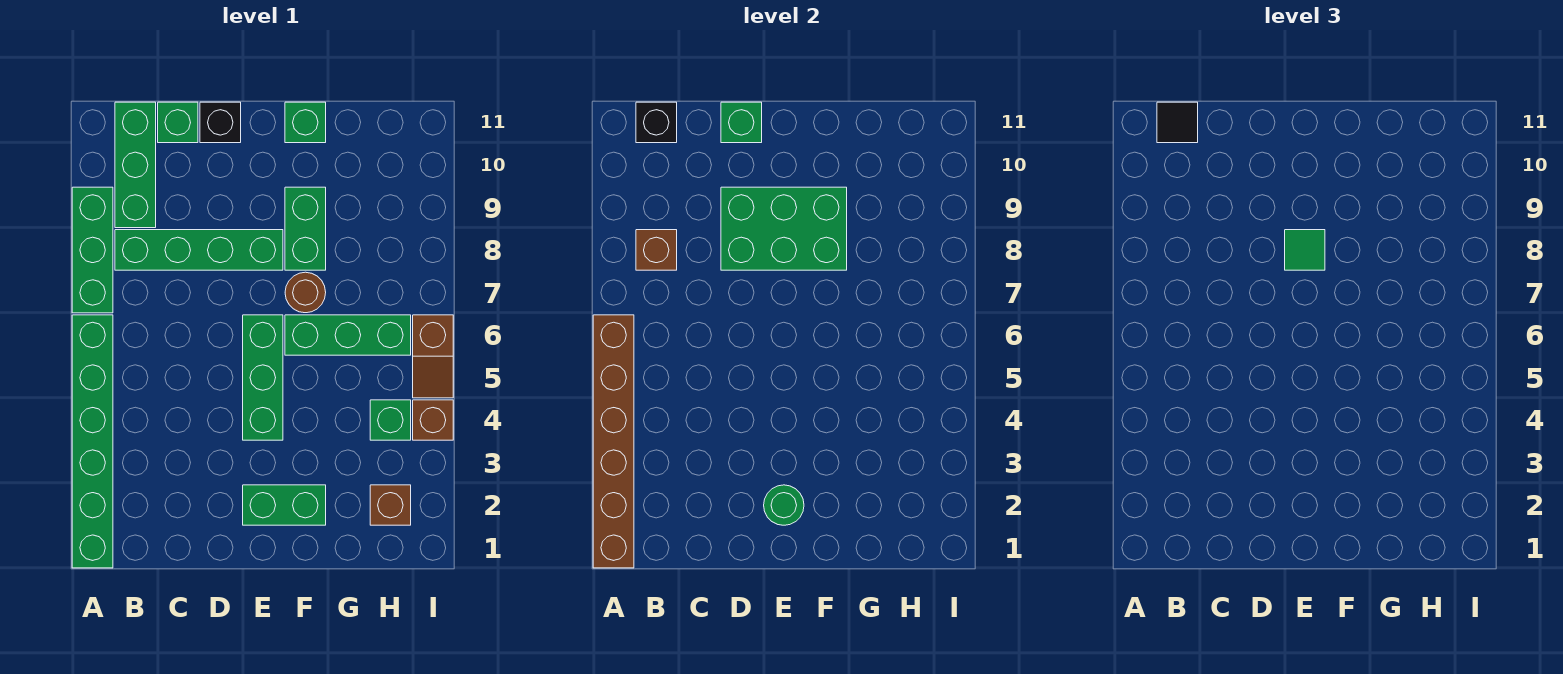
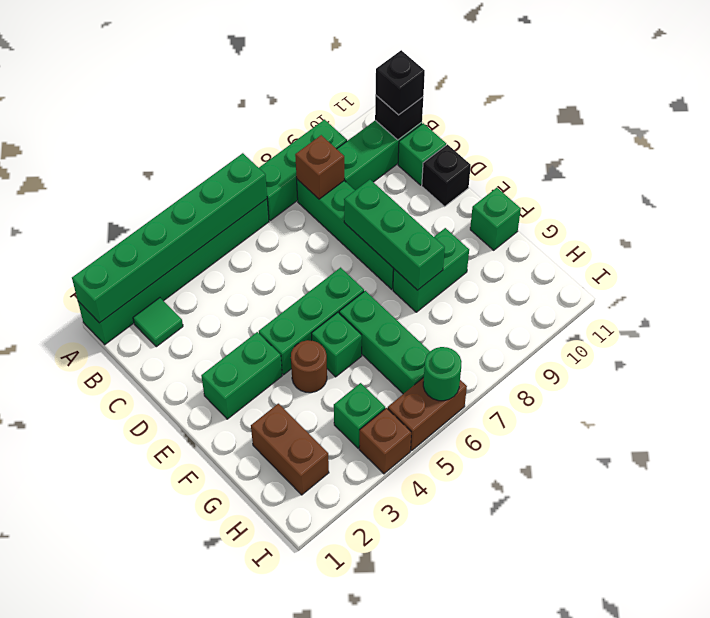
brown brick A1:A6 level 2 -> green brick A1:A6 level 2
black tile B11 level 3 -> black brick B11 level 3
green brick D8:F9 level 2 -> green brick D8:F8 level 2
green brick D11 level 2 -> green brick F5 level 1
green brick E2:F2 level 1 -> green brick E2:E3 level 1
green round brick E2 level 2 -> green round brick I6 level 2
green tile E8 level 3 -> green tile B2 level 1
brown round brick F7 level 1 -> brown round brick F4 level 1
brown brick H2 level 1 -> brown brick G2:H2 level 1
brown slope I5:I6 level 1 top 6 -> brown brick I5:I6 level 1

